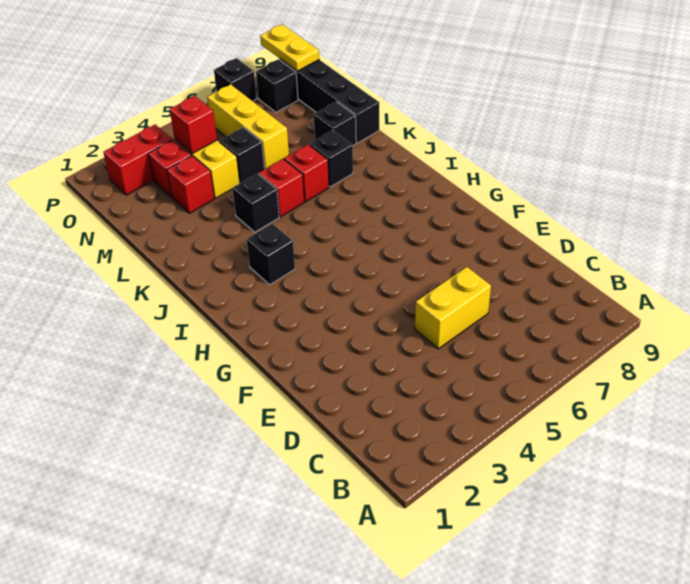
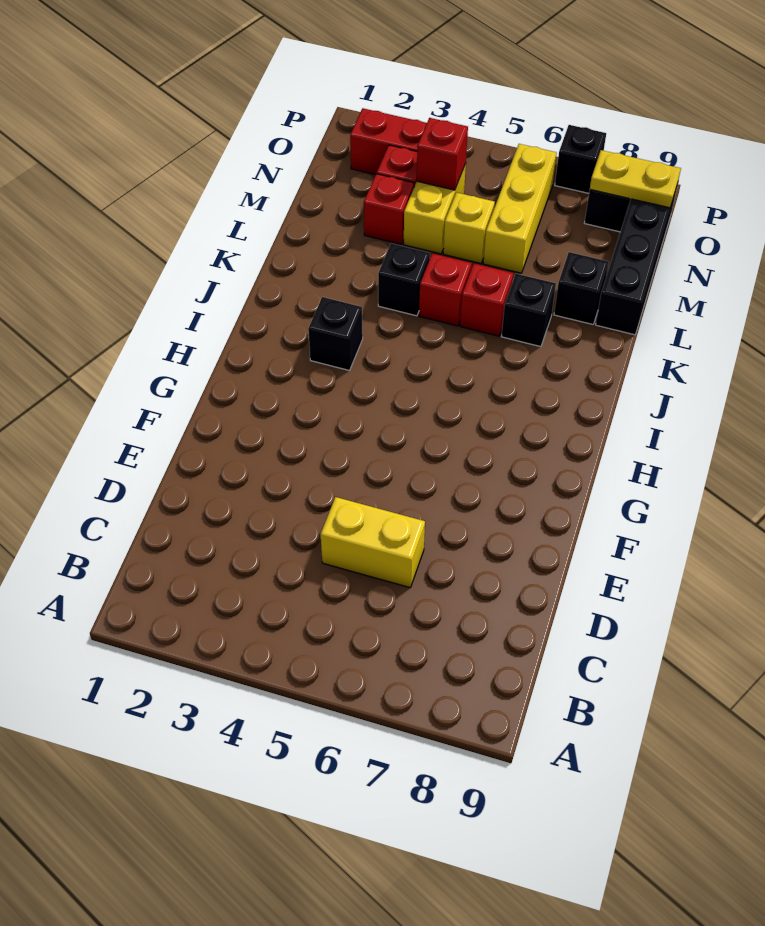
black brick M5 level 1 -> yellow brick M5 level 1
yellow plate O9:P9 level 2 -> yellow plate O8:O9 level 2

